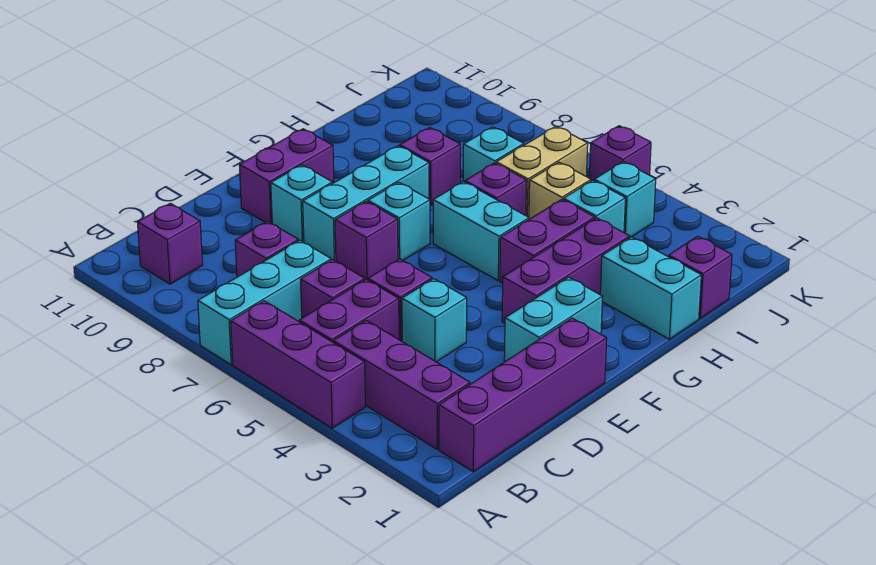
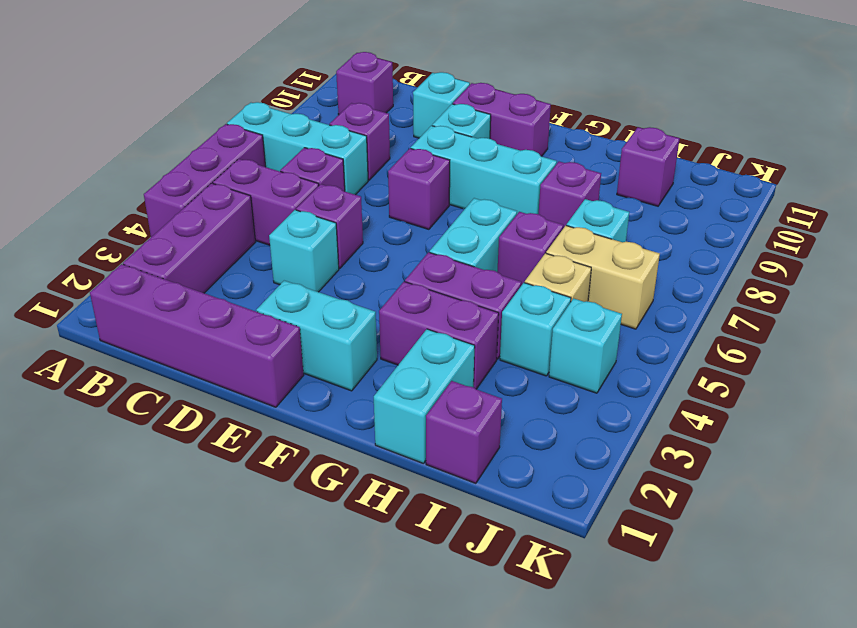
purple brick F3:H3 level 1 -> purple brick G3:H3 level 1
cyan brick F7 level 1 -> cyan brick D10 level 1
purple brick K5 level 1 -> purple brick I10 level 1

